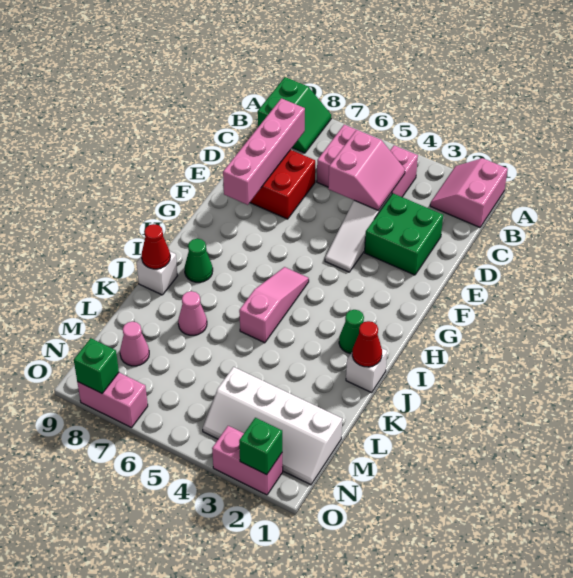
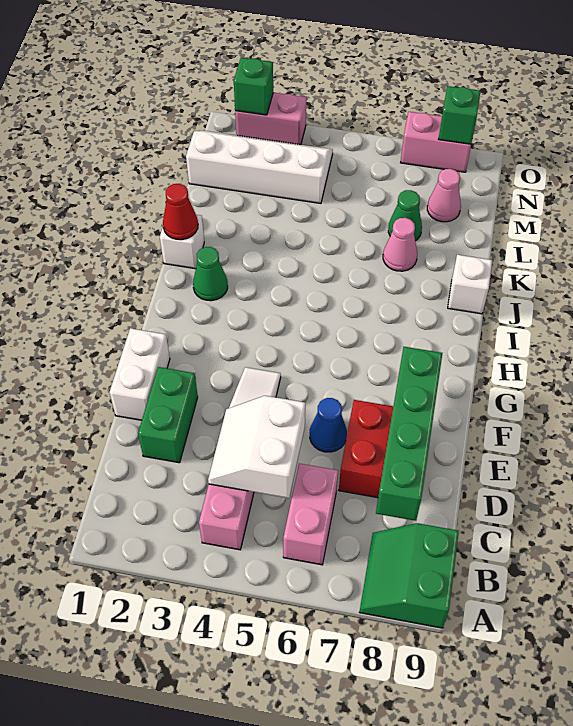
pink slope A1:B2 level 1 top 1 -> none
pink slope C4:D5 level 2 top 5 -> white slope C4:D5 level 2 top 5
pink brick C8:F8 level 2 -> green brick C8:F8 level 2
green brick D2:E3 level 1 -> green brick D2:E2 level 1
none -> white brick E1:F1 level 1
none -> blue cone E6 level 1
pink slope H5:J5 level 1 top J -> none
green cone I8 level 1 -> green cone L7 level 1
red cone J9 level 2 -> none

